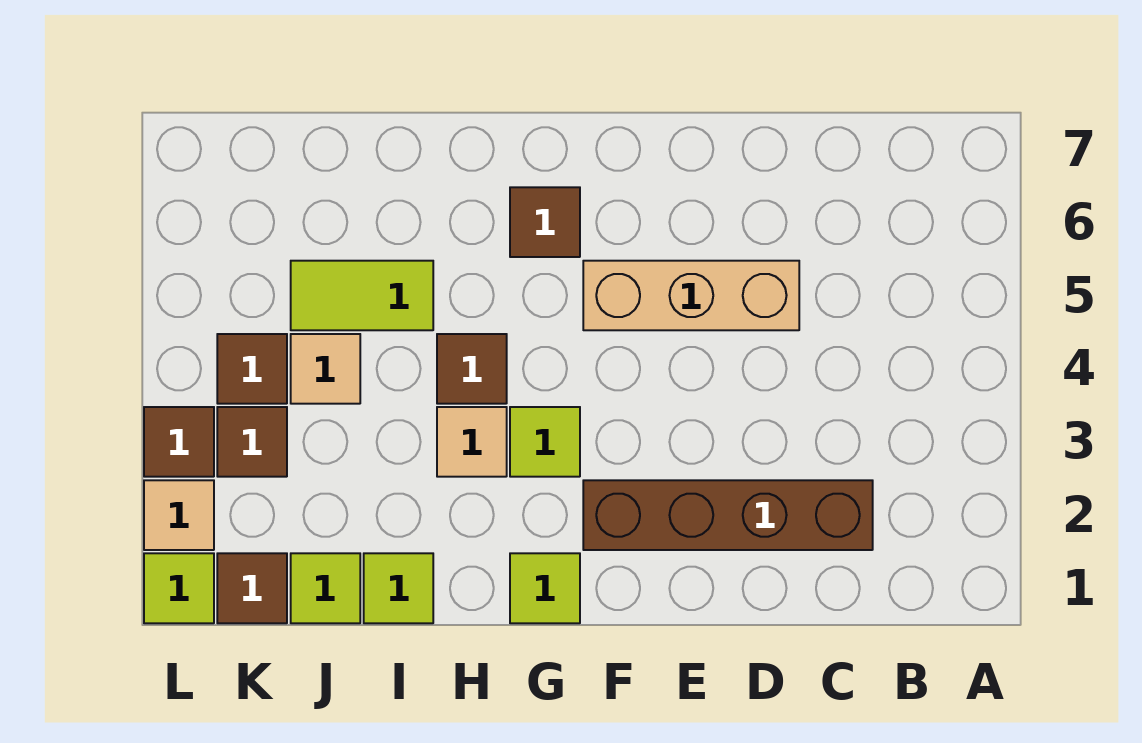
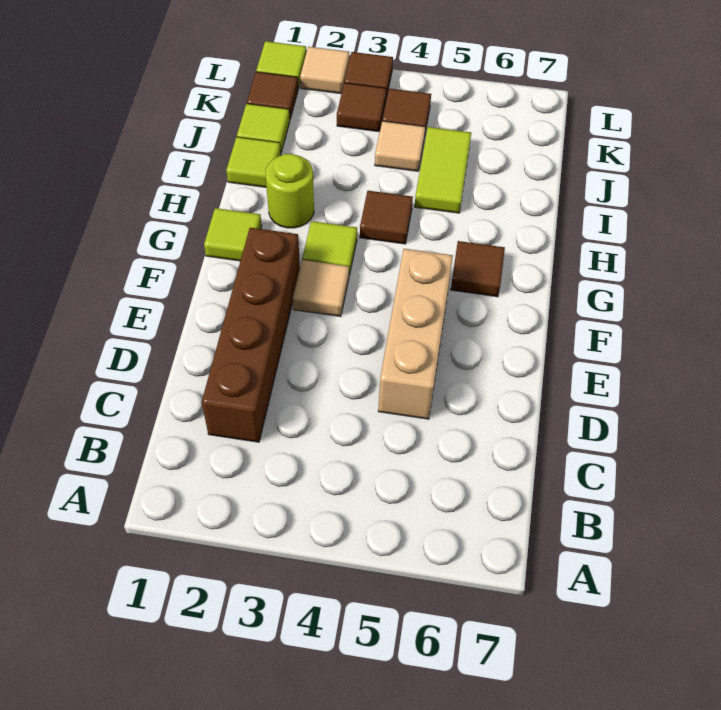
none -> lime round brick H2 level 1
tan tile H3 level 1 -> tan tile F3 level 1

